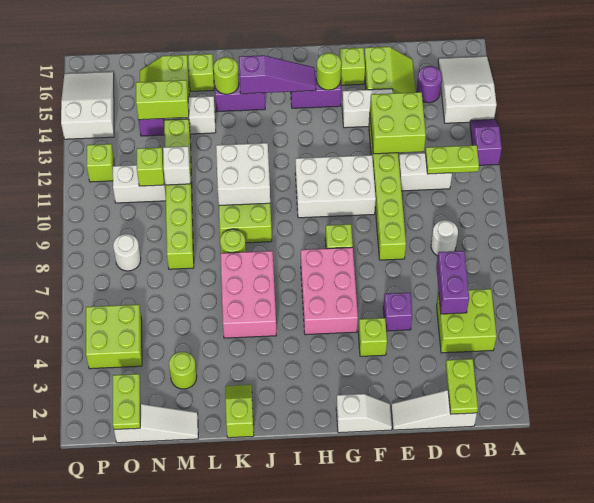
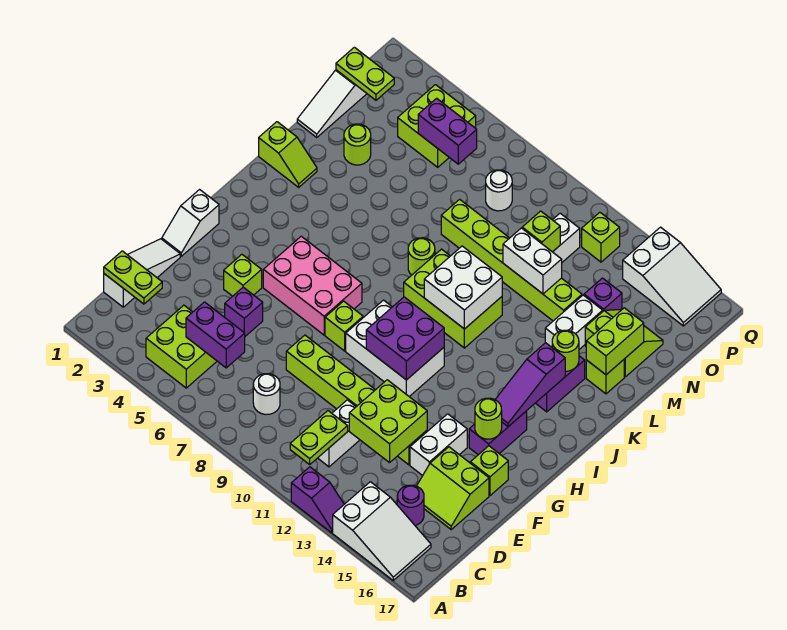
white brick F10:H11 level 1 -> white brick G9:H11 level 1
none -> purple brick G10:H11 level 2
pink brick J5:K7 level 1 -> none
white brick M11 level 2 -> white brick M11:M12 level 2
lime brick M14:N14 level 2 -> lime brick L16:M16 level 2
none -> purple brick O5:O6 level 2

